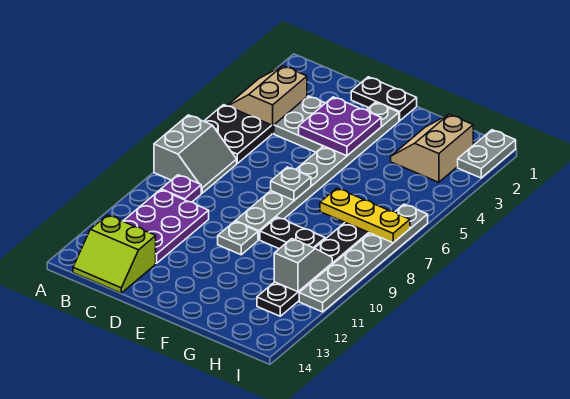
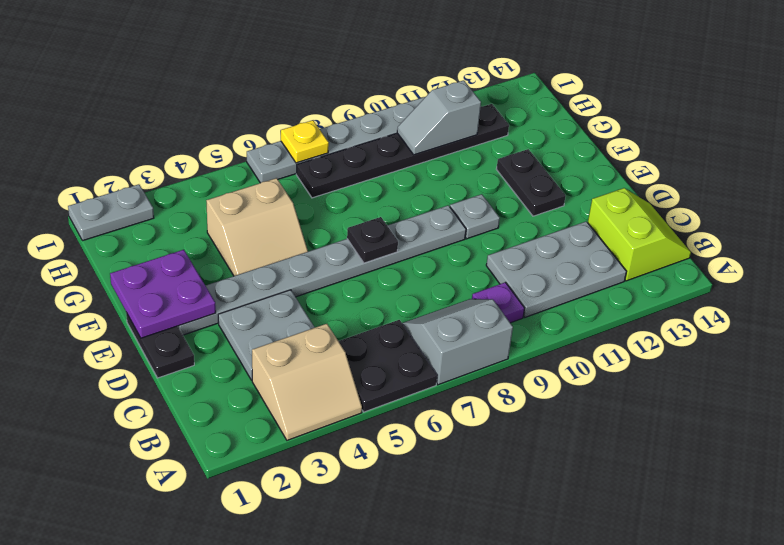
purple plate B10:C12 level 1 -> grey plate B10:C12 level 1
purple plate D3:E4 level 2 -> purple plate E1:F2 level 2
grey plate E7 level 2 -> black plate E7 level 2
black plate F9:G9 level 1 -> black plate E12:F12 level 1
tan slope G2:H3 level 1 top H -> tan slope F4:G5 level 1 top G
yellow plate G7:I7 level 2 -> yellow plate I7 level 2

